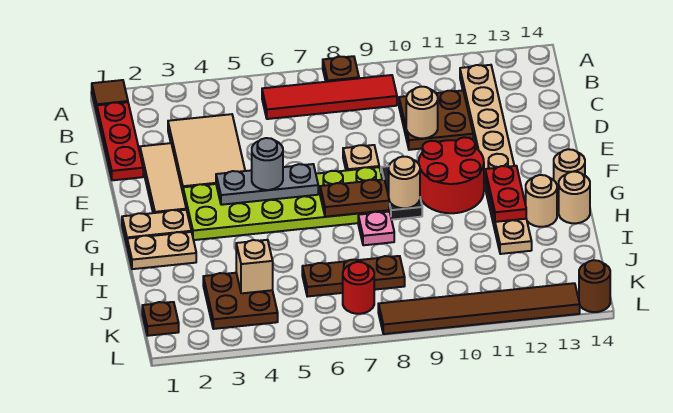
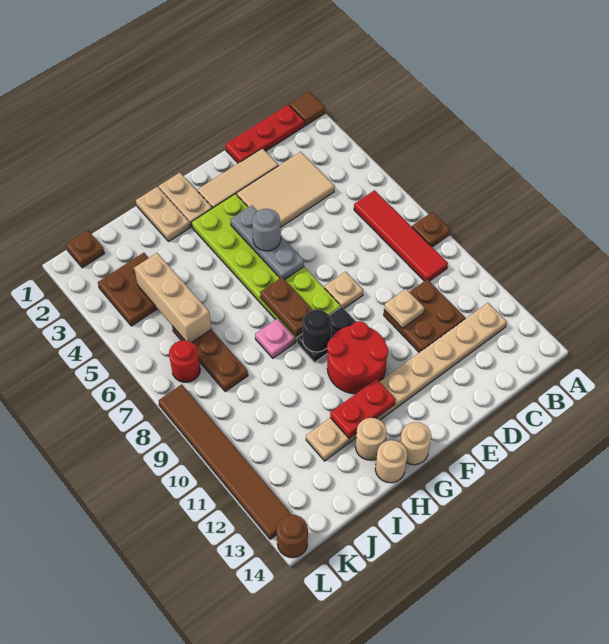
tan round brick D10 level 2 -> tan plate D10 level 2
tan round brick G9 level 2 -> black round brick G9 level 2
tan brick J4 level 2 -> tan brick J4:J6 level 2

